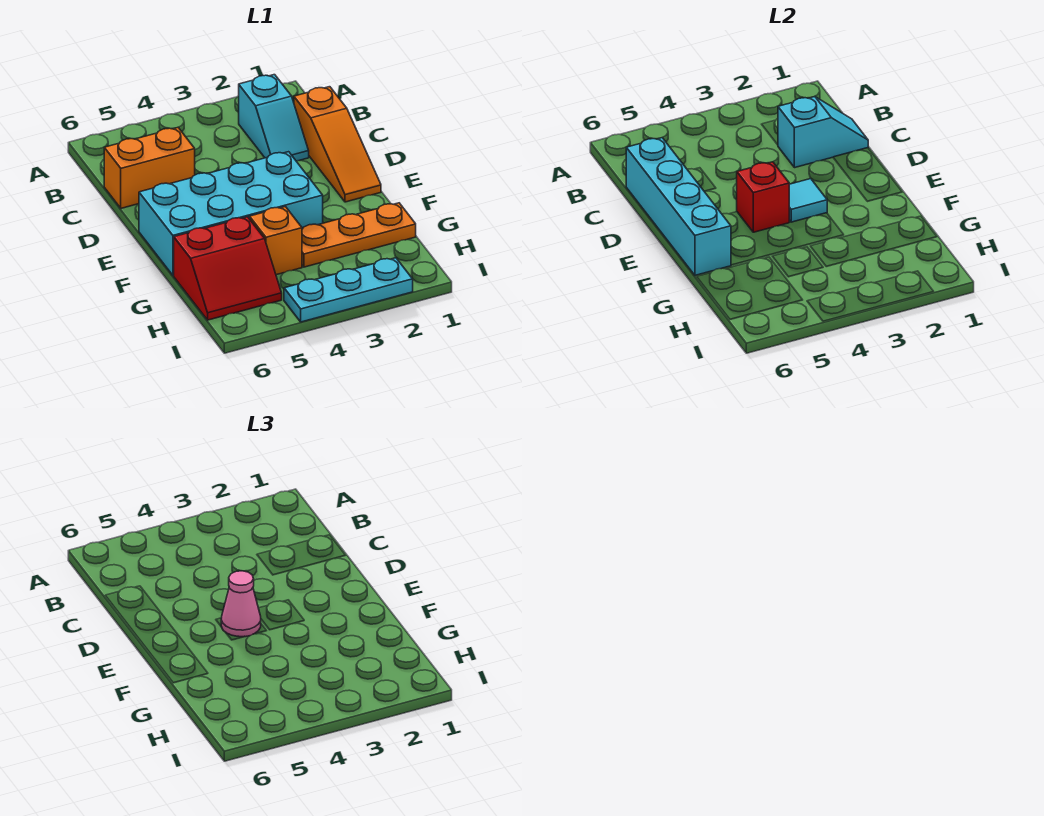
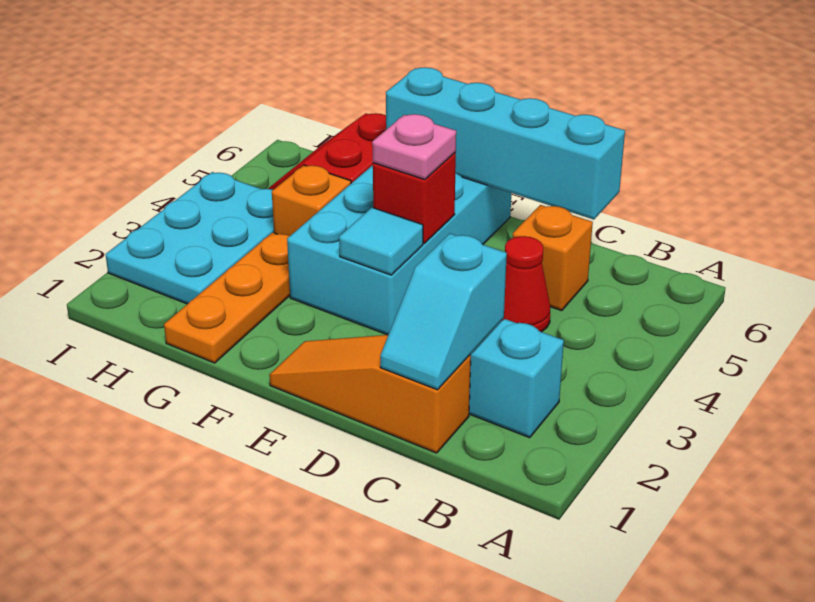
none -> red cone C4 level 1
orange brick C5:C6 level 1 -> orange brick C5 level 1
pink cone E4 level 3 -> pink plate E4 level 3
cyan plate I2:I4 level 1 -> cyan plate H2:I4 level 1

